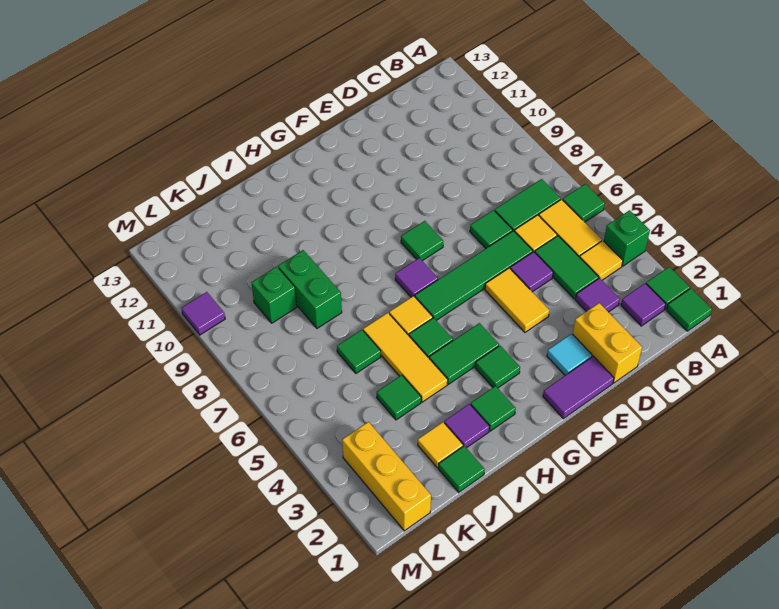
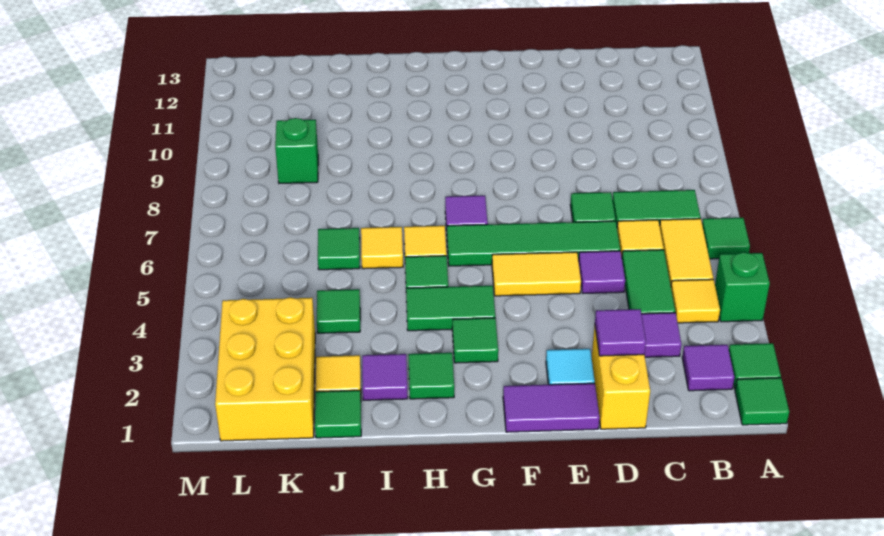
yellow tile E4:E5 level 1 -> yellow tile E5:F5 level 1
green tile F8 level 1 -> none
yellow tile I4:I6 level 1 -> yellow tile I6 level 1
green brick J8:J9 level 1 -> none
yellow brick L1:L3 level 1 -> yellow brick K1:L3 level 1
purple tile M10 level 1 -> purple tile D2 level 2

